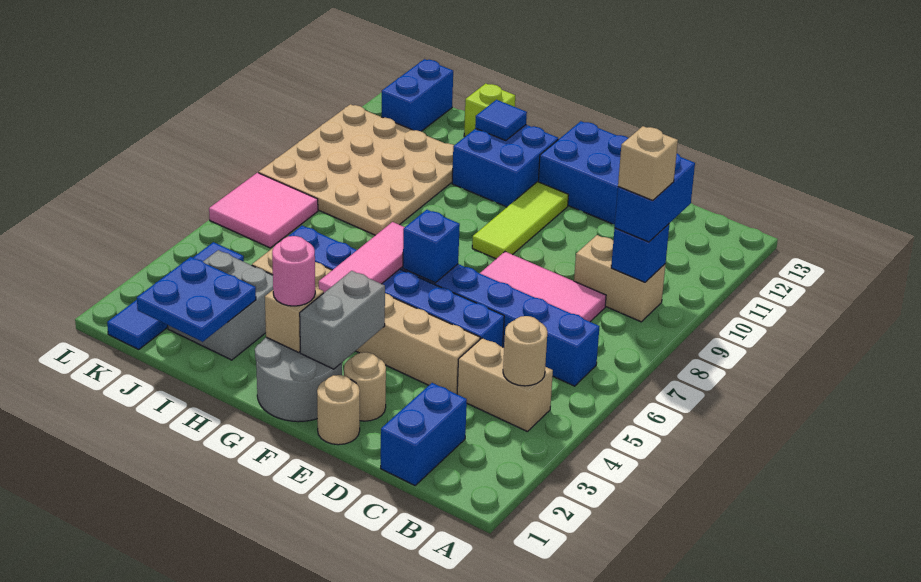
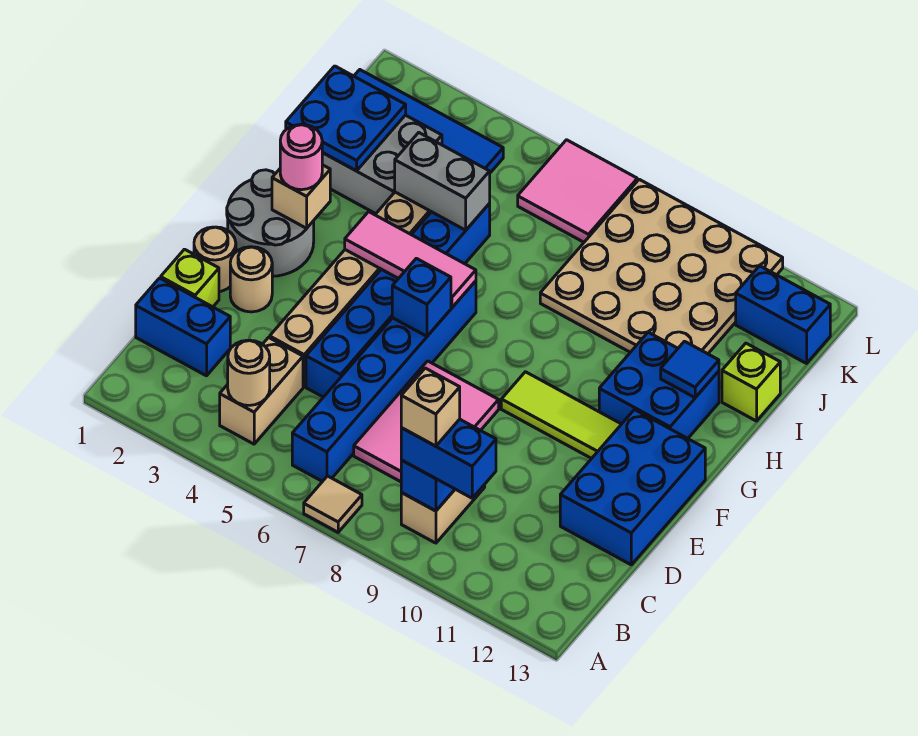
none -> tan tile A7 level 1
none -> lime brick D1 level 1
grey brick F2:F3 level 2 -> grey brick I4:I5 level 2

